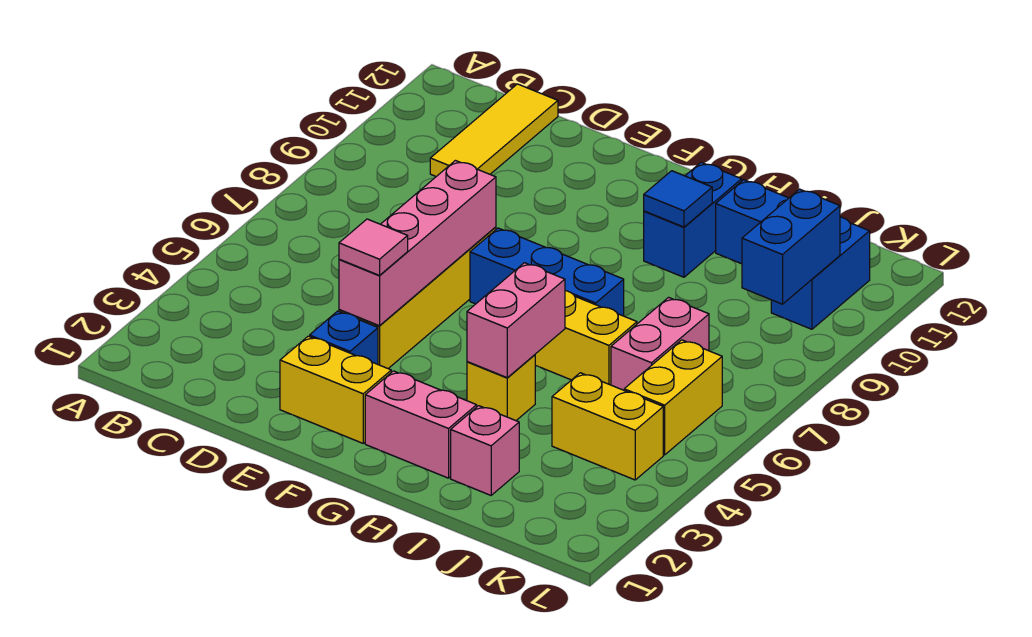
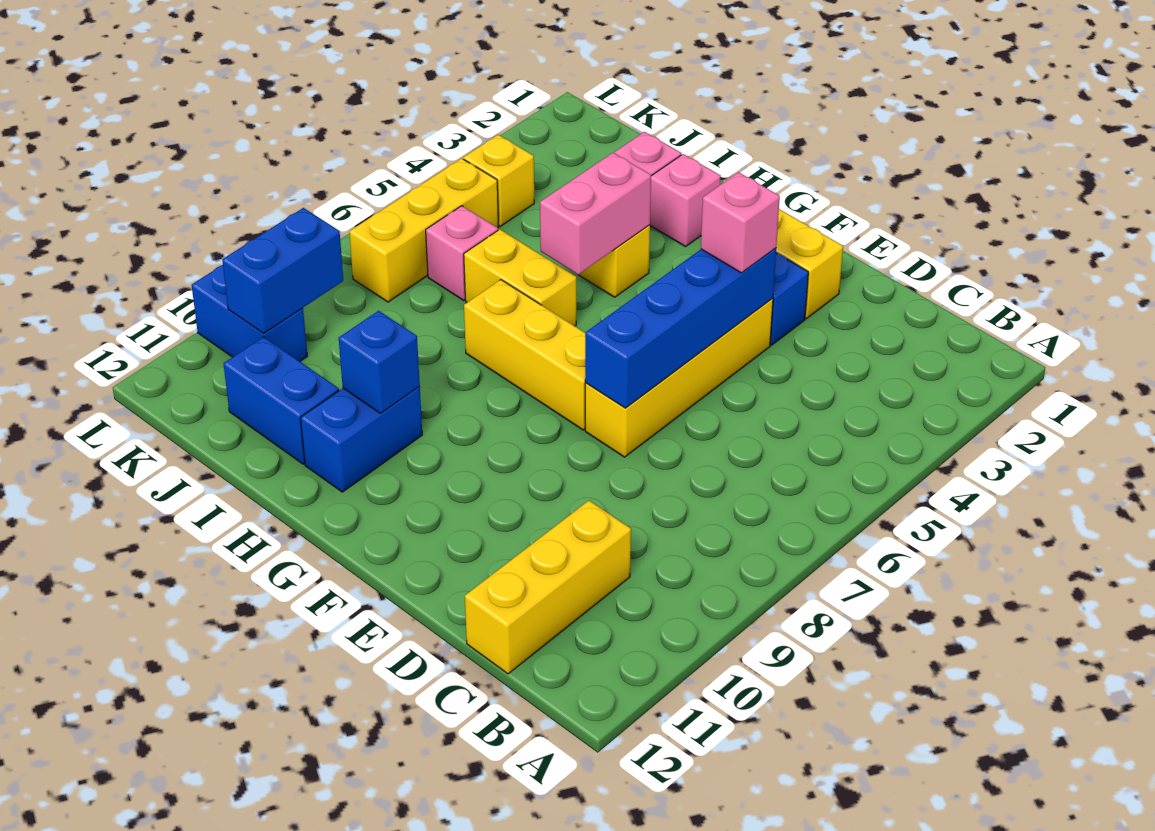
yellow tile C10:C12 level 1 -> yellow brick C10:C12 level 1
pink brick E4:E7 level 2 -> blue brick E4:E7 level 2
pink tile E4 level 3 -> pink brick E4 level 3
blue brick F7:H7 level 1 -> yellow brick F7:H7 level 1
pink brick G2:H2 level 1 -> pink brick H2 level 1
blue tile H10 level 2 -> blue brick H10 level 2
yellow brick J4:K4 level 1 -> yellow brick K4 level 1
pink brick J6:J7 level 1 -> pink brick J6 level 1
yellow brick K5:K6 level 1 -> yellow brick K5:K7 level 1
blue brick K10:K11 level 1 -> blue brick K10:L10 level 1

